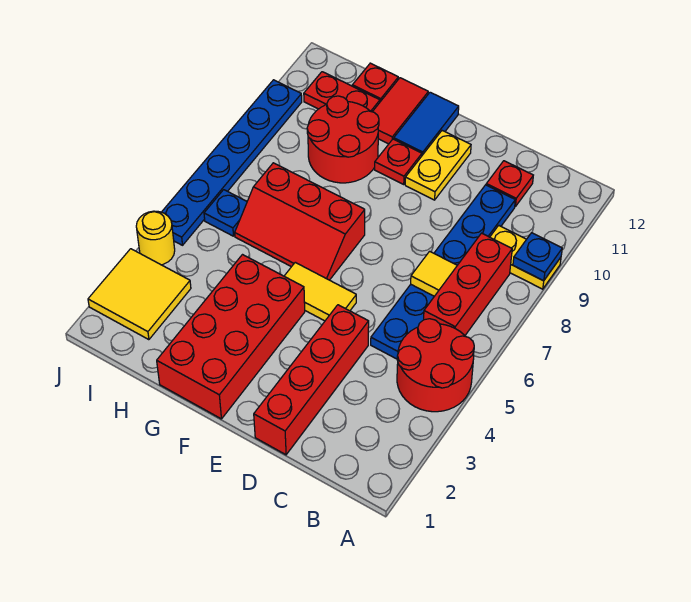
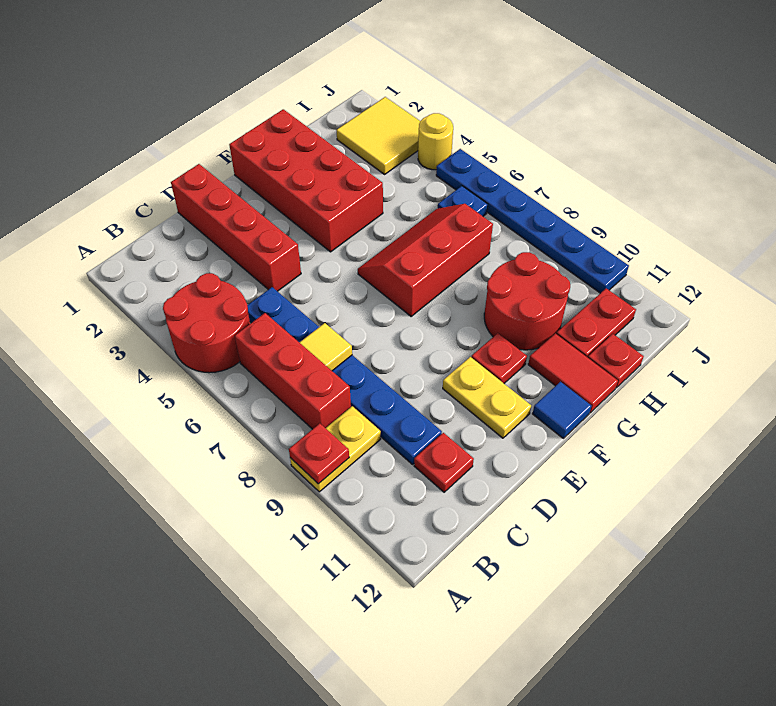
blue plate A9 level 2 -> red plate A9 level 2
yellow tile E5:F5 level 1 -> none
blue tile F11:F12 level 1 -> blue tile F12 level 1

